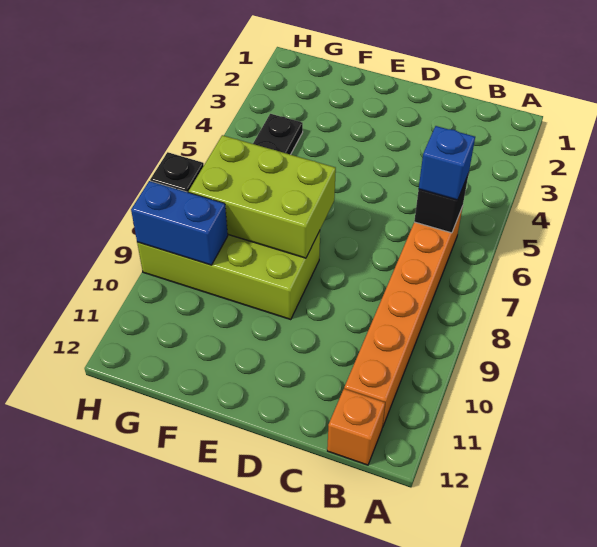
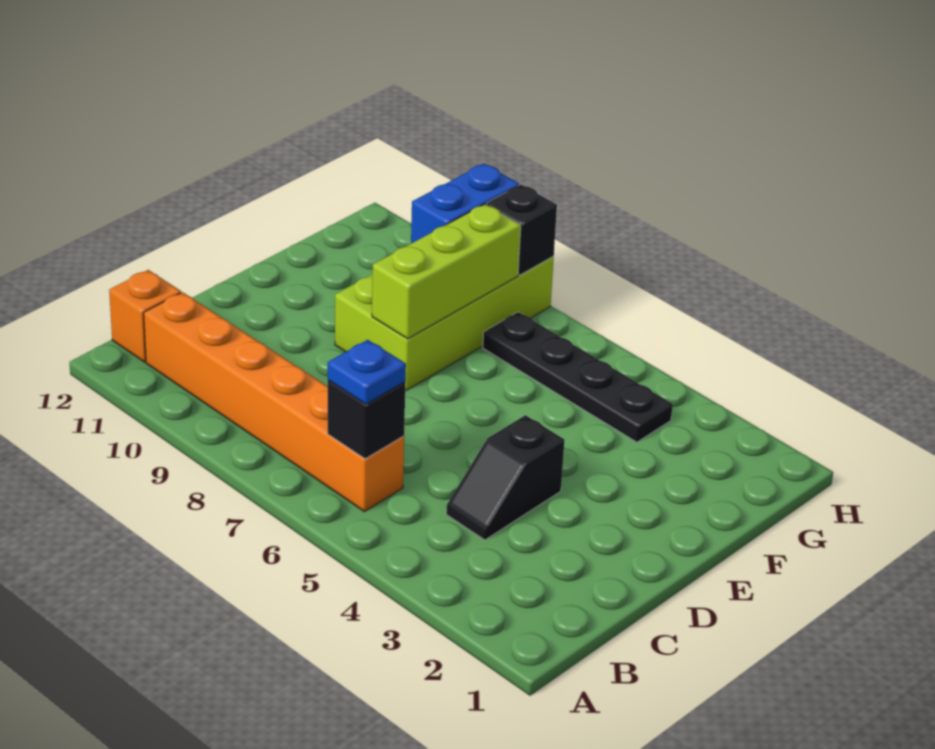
blue brick B6 level 3 -> blue plate B6 level 3
none -> black slope C4:D4 level 1 top D
lime brick E7:G8 level 2 -> lime brick E8:G8 level 2

